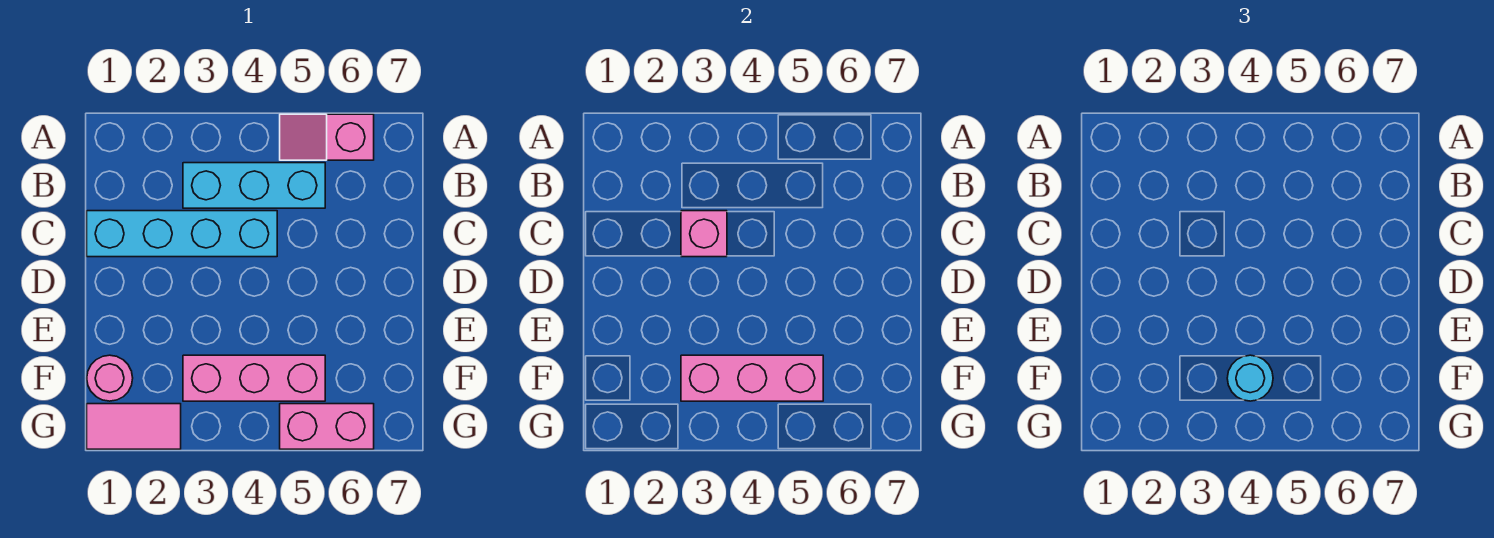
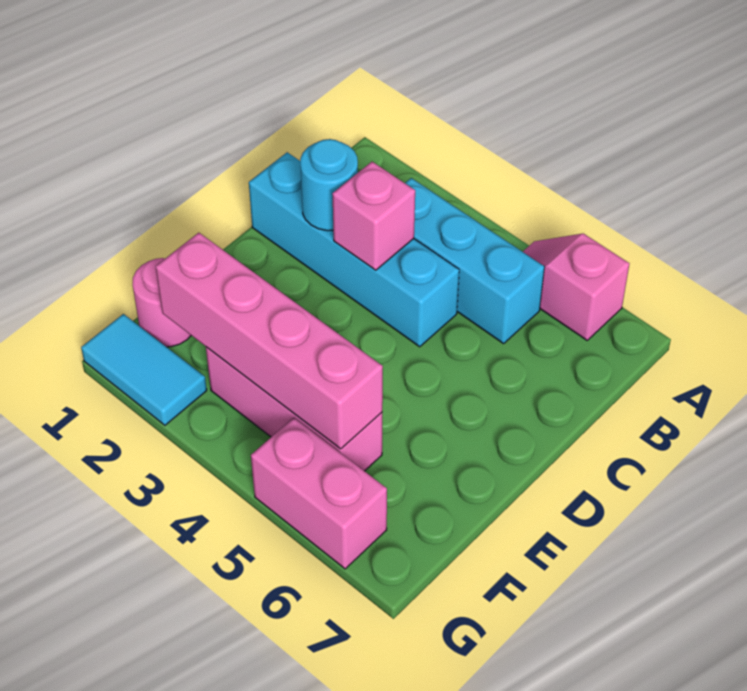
pink brick F3:F5 level 2 -> pink brick F2:F5 level 2
cyan round brick F4 level 3 -> cyan round brick C2 level 2
pink tile G1:G2 level 1 -> cyan tile G1:G2 level 1

